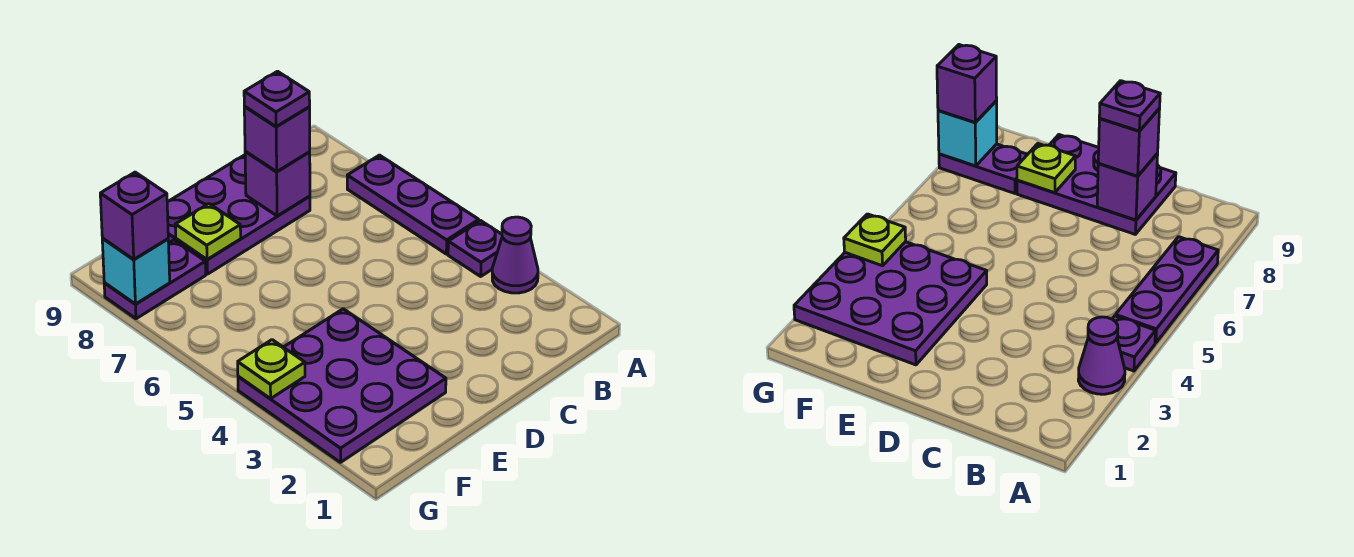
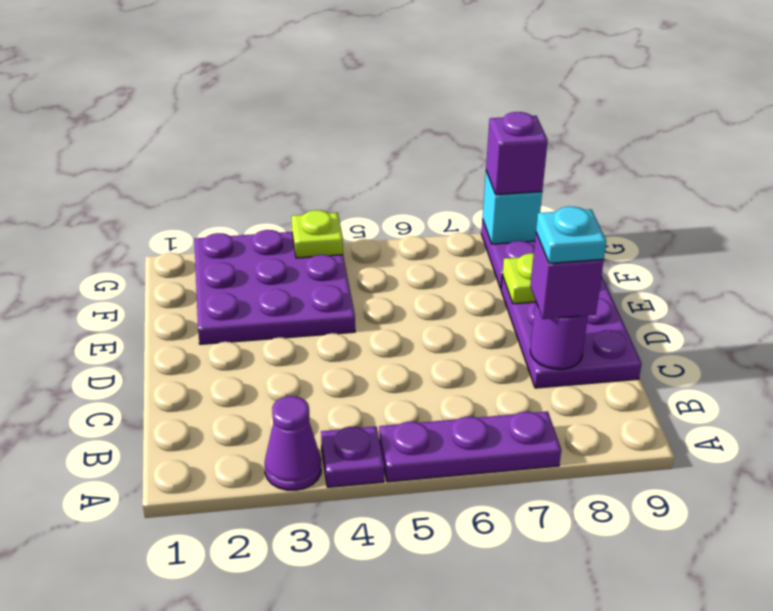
purple brick C8 level 2 -> purple round brick C8 level 2
purple plate C8 level 4 -> cyan plate C8 level 4

